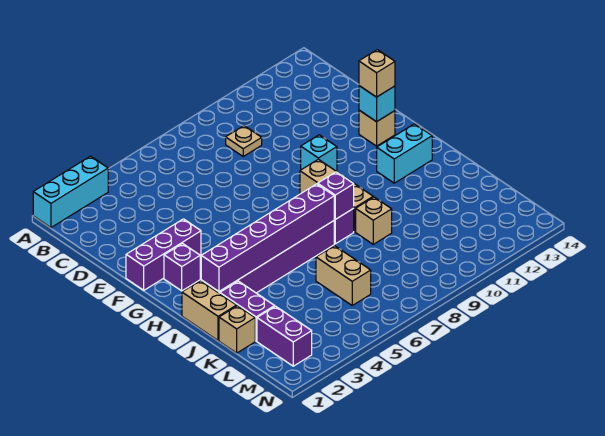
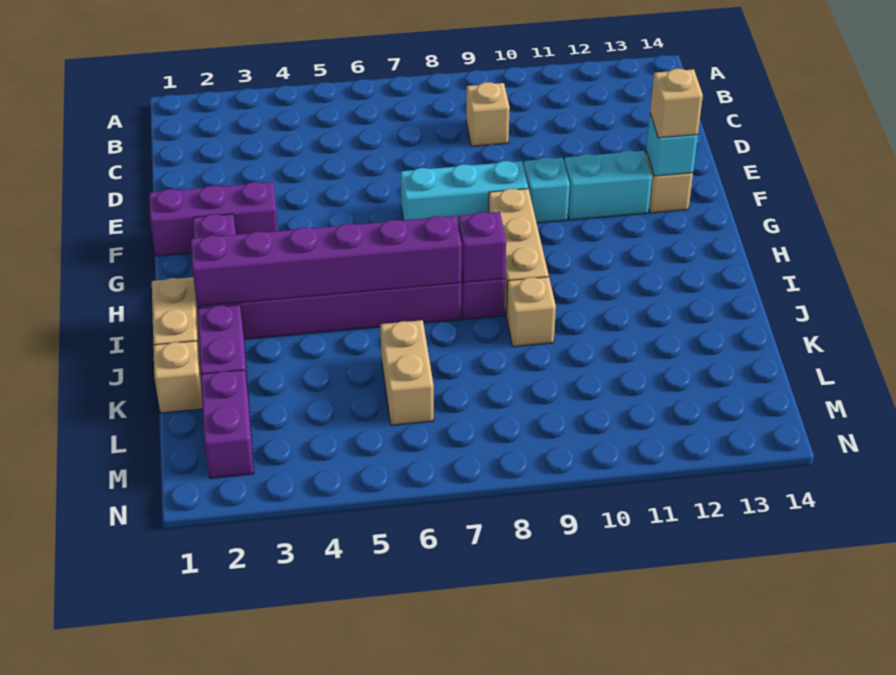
cyan brick A1:A3 level 1 -> cyan brick F7:F9 level 1
tan plate C9 level 1 -> tan brick C9 level 1
cyan brick H12:H13 level 1 -> cyan brick F11:F12 level 1

